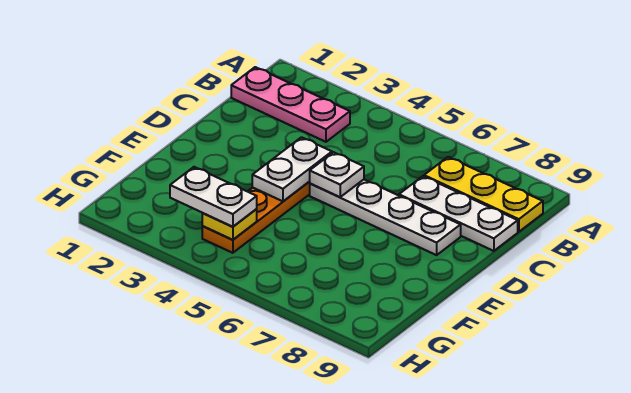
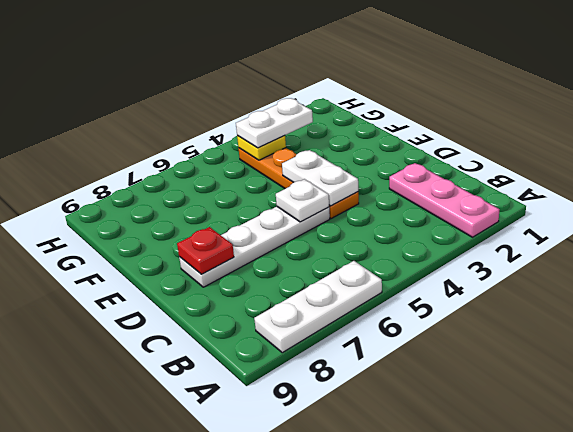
pink plate B1:B3 level 1 -> pink plate A2:C2 level 1
yellow plate B7:B9 level 1 -> none
white plate C7:C9 level 1 -> white plate A6:A8 level 1
none -> red plate D8 level 2

